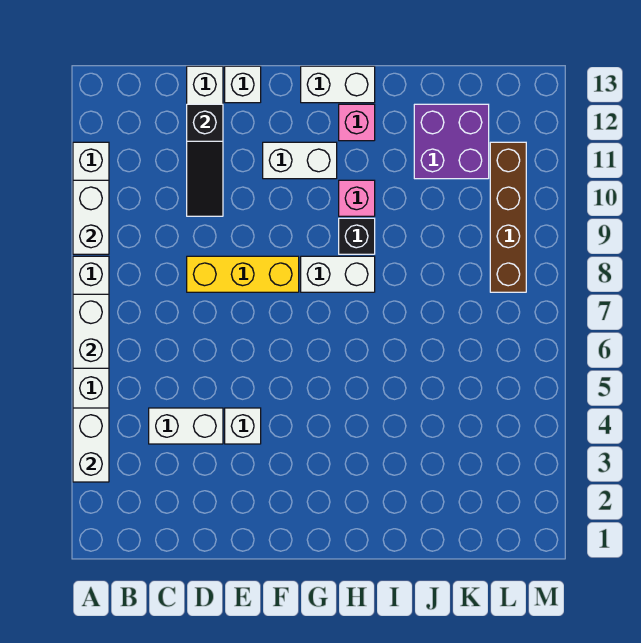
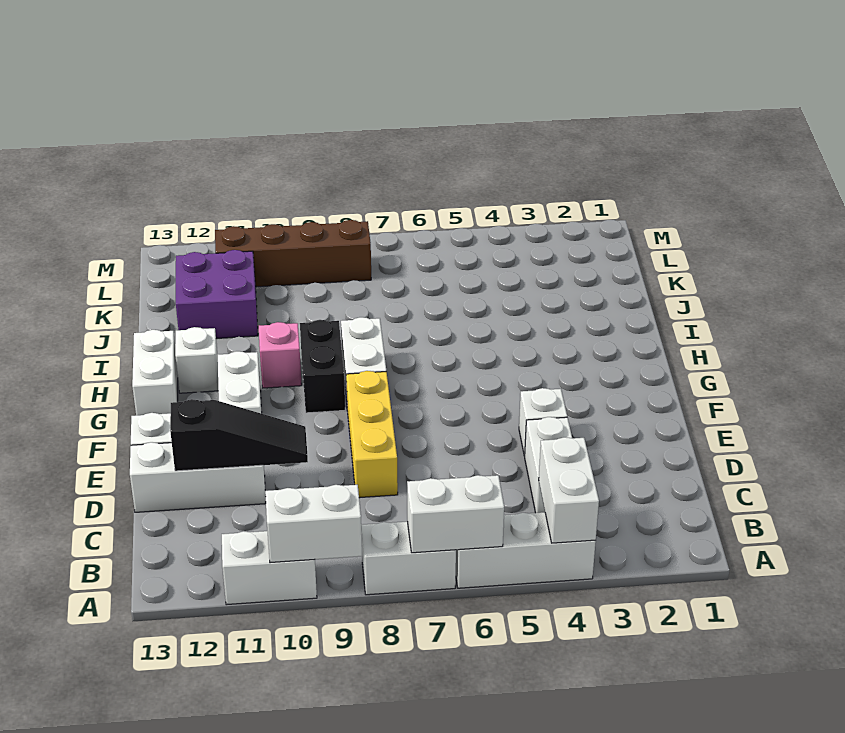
white brick A3:A4 level 2 -> white brick A4:B4 level 2
black brick H9 level 1 -> black brick G9:H9 level 1
pink brick H12 level 1 -> white brick H12 level 1

